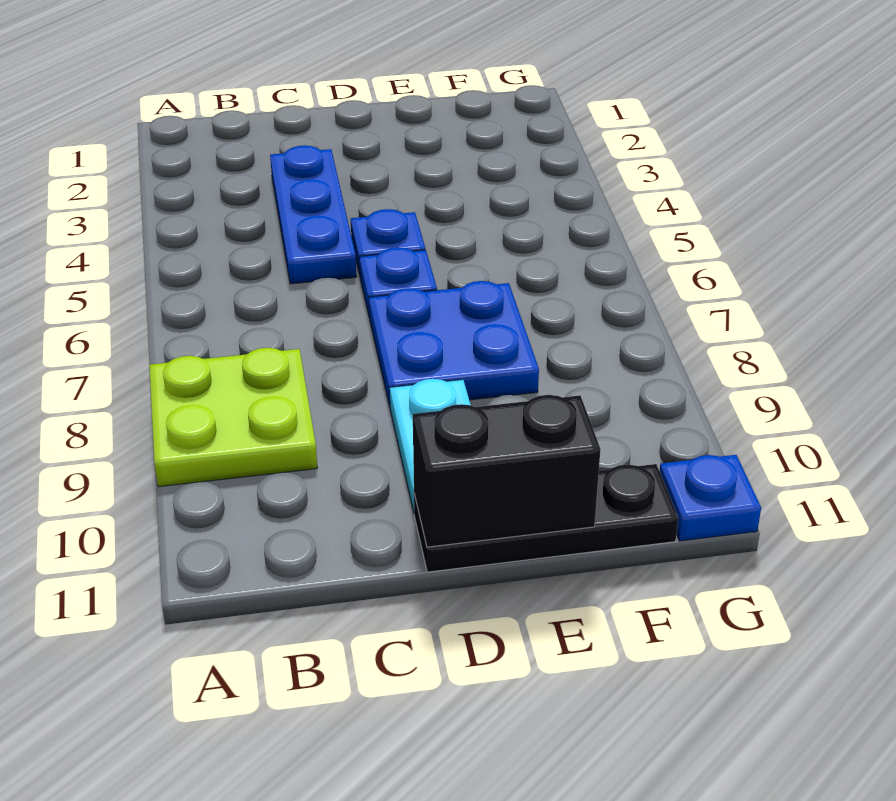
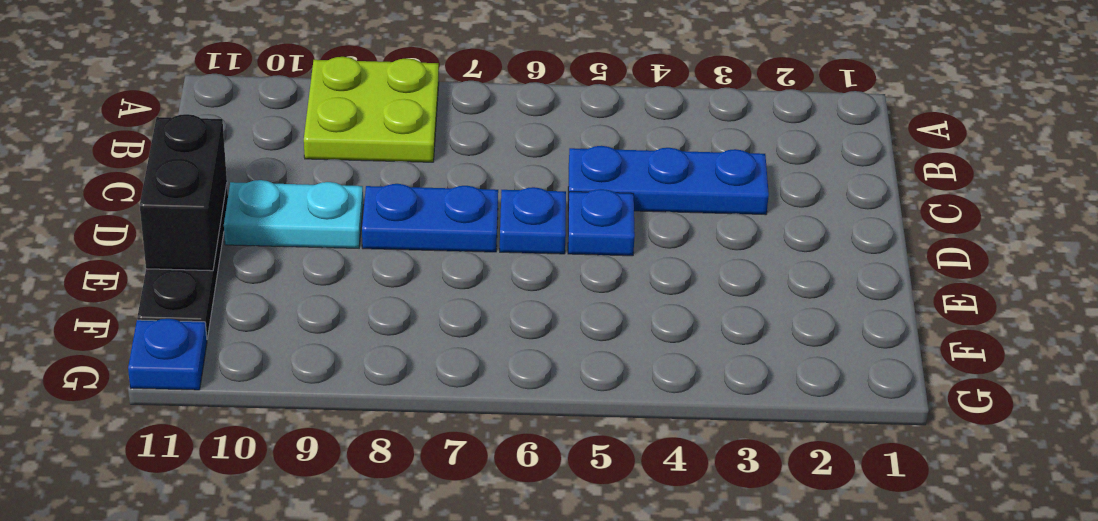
blue plate D7:E8 level 1 -> blue plate D7:D8 level 1

